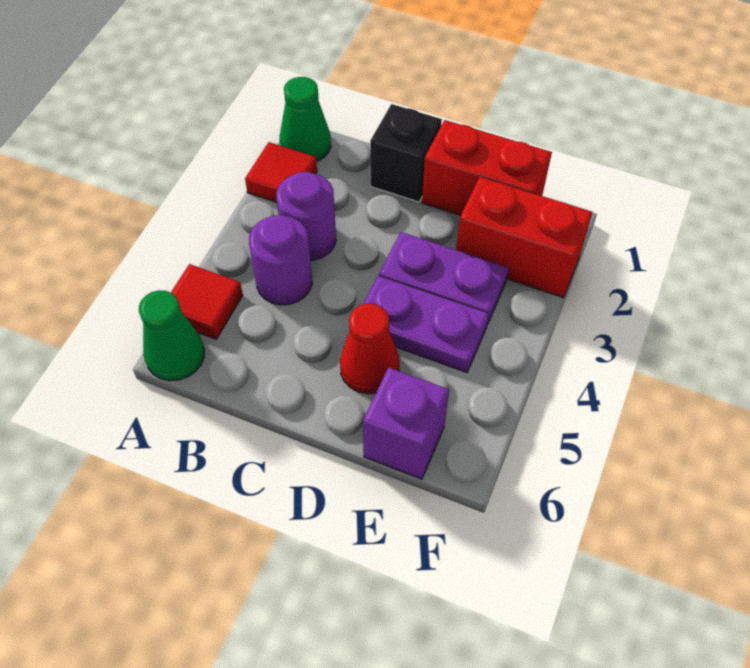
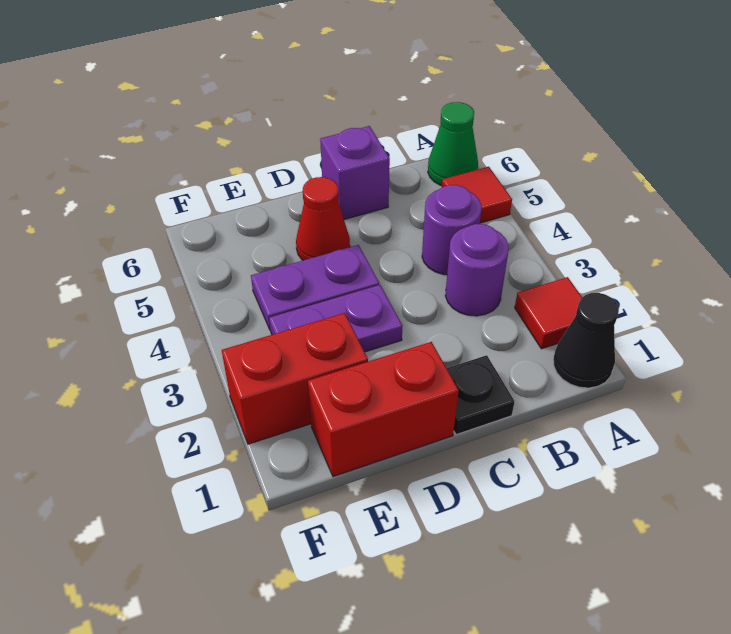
green cone A1 level 1 -> black cone A1 level 1
black brick C1 level 1 -> black plate C1 level 1
purple brick E6 level 1 -> purple brick C6 level 1

